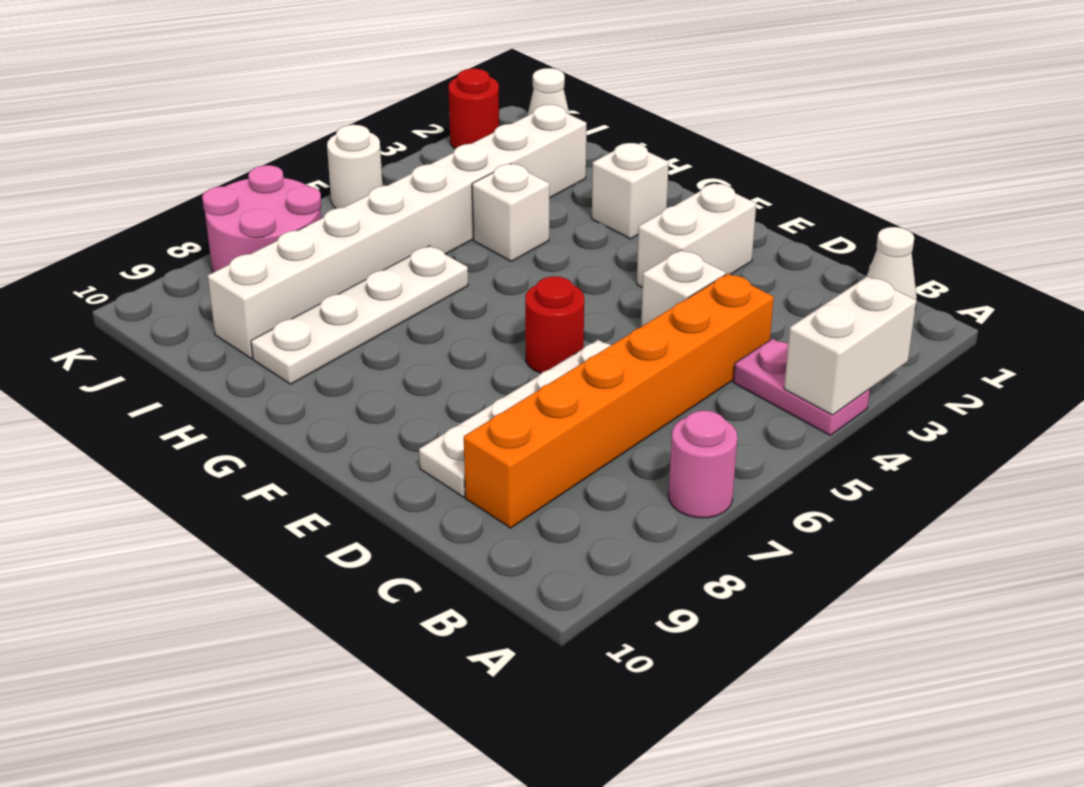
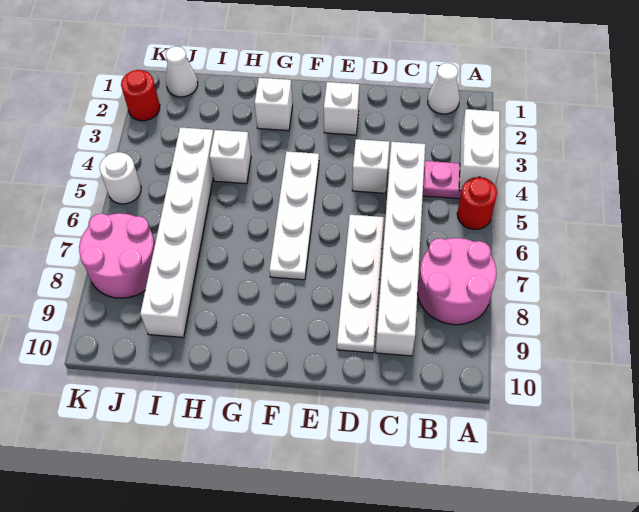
pink round brick A7 level 1 -> pink round brick A7:B8 level 1
orange brick C4:C9 level 1 -> white brick C4:C9 level 1
white brick E2:E3 level 1 -> white brick E2 level 1
red round brick E6 level 1 -> red round brick A5 level 1
white plate H6:H9 level 1 -> white plate F4:F7 level 1
white brick I2:I9 level 1 -> white brick I4:I9 level 1

